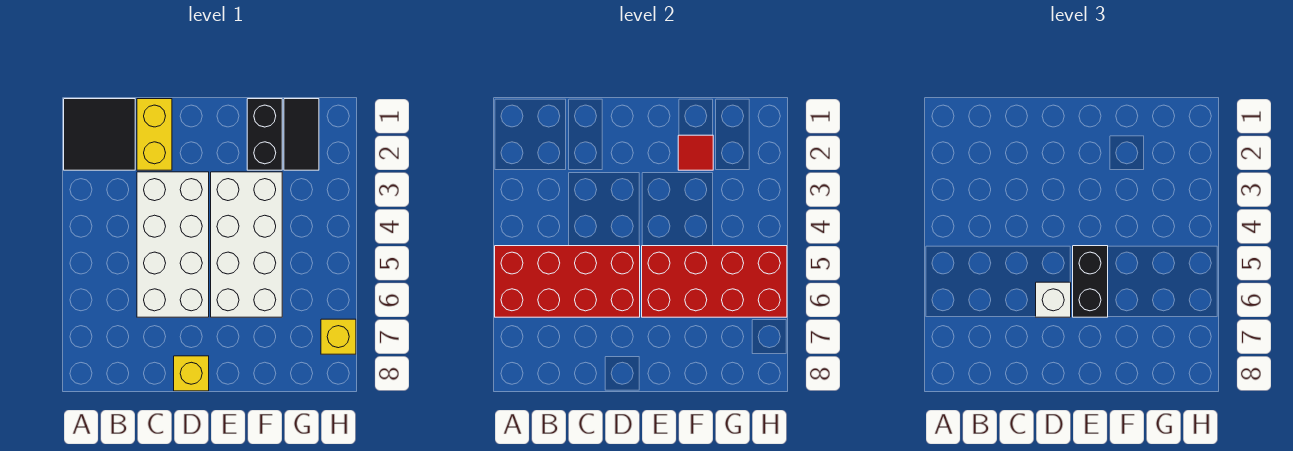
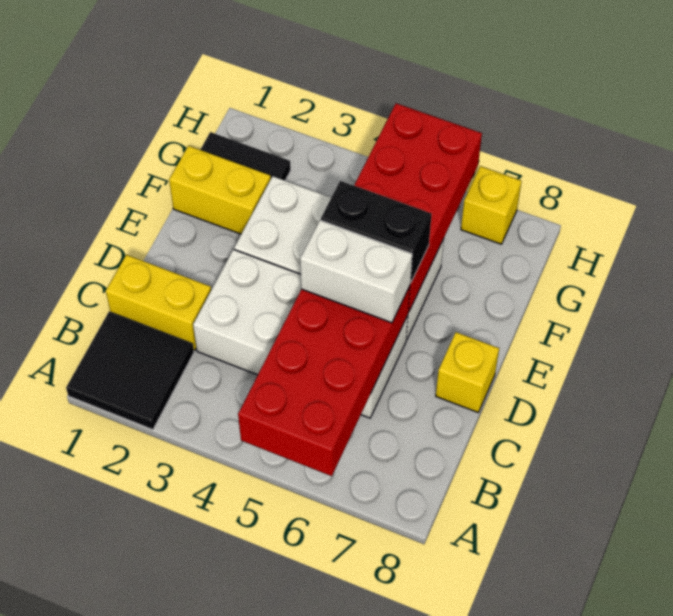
white brick D6 level 3 -> white brick D5:D6 level 3
black brick F1:F2 level 1 -> yellow brick F1:F2 level 1
red tile F2 level 2 -> none

